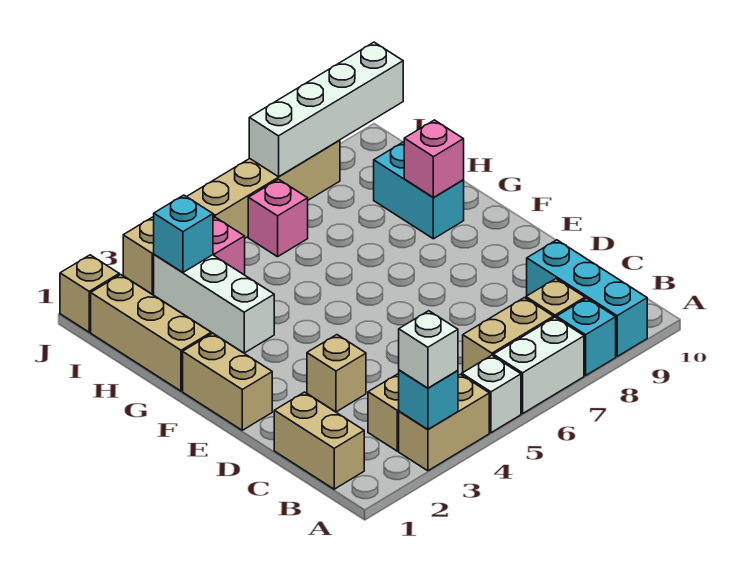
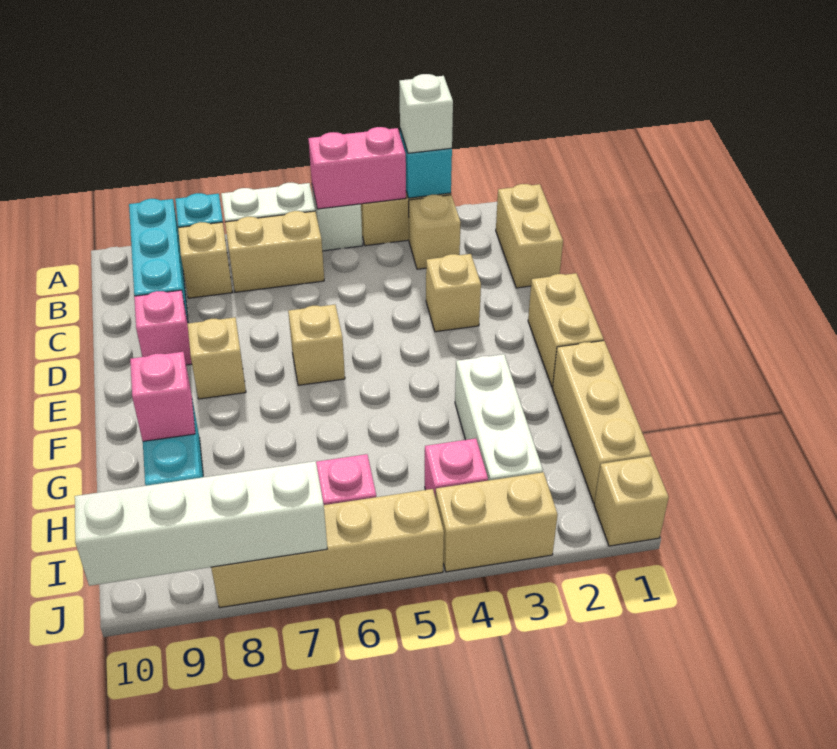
none -> pink brick A4:A5 level 2
none -> pink brick D9 level 1
none -> tan brick E6 level 1
none -> tan brick E8 level 1
cyan brick I3 level 2 -> none

